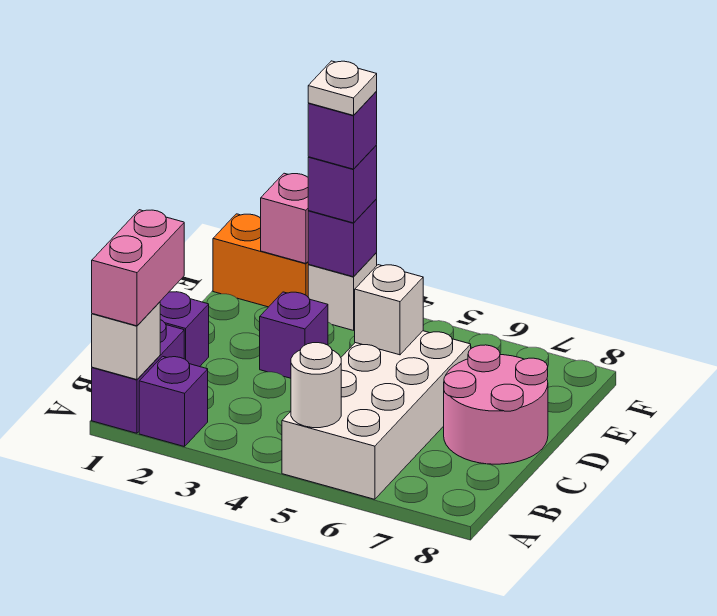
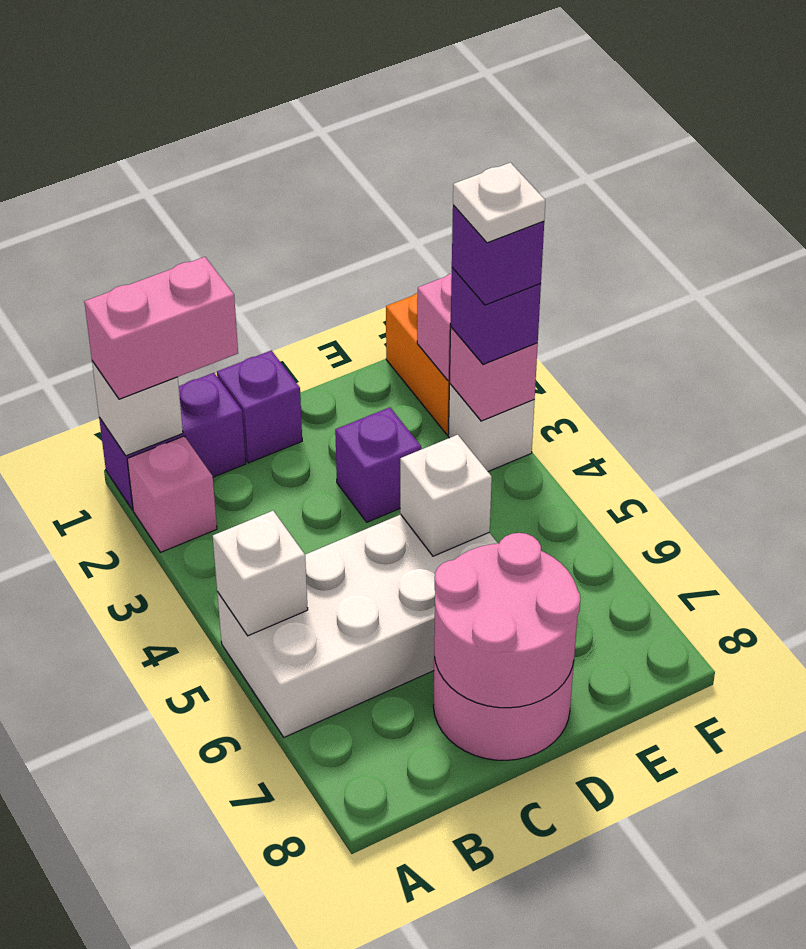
purple brick A2 level 1 -> pink brick A2 level 1
white round brick A5 level 2 -> white brick A5 level 2
none -> pink round brick C7:D8 level 2
purple brick F3 level 2 -> pink brick F3 level 2

